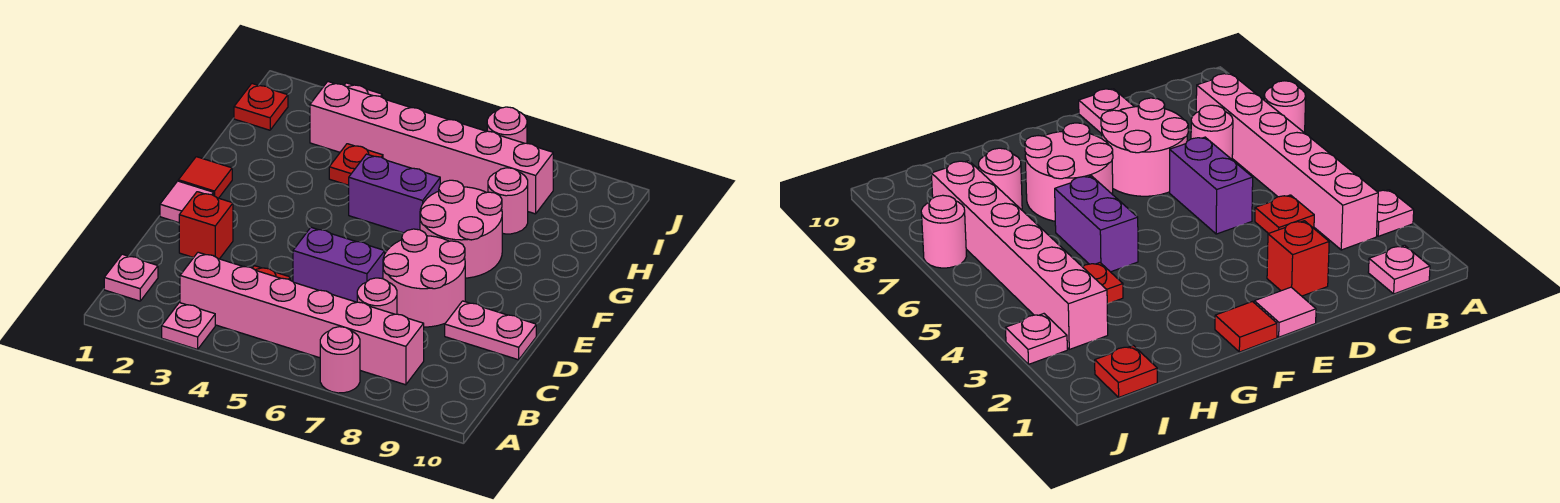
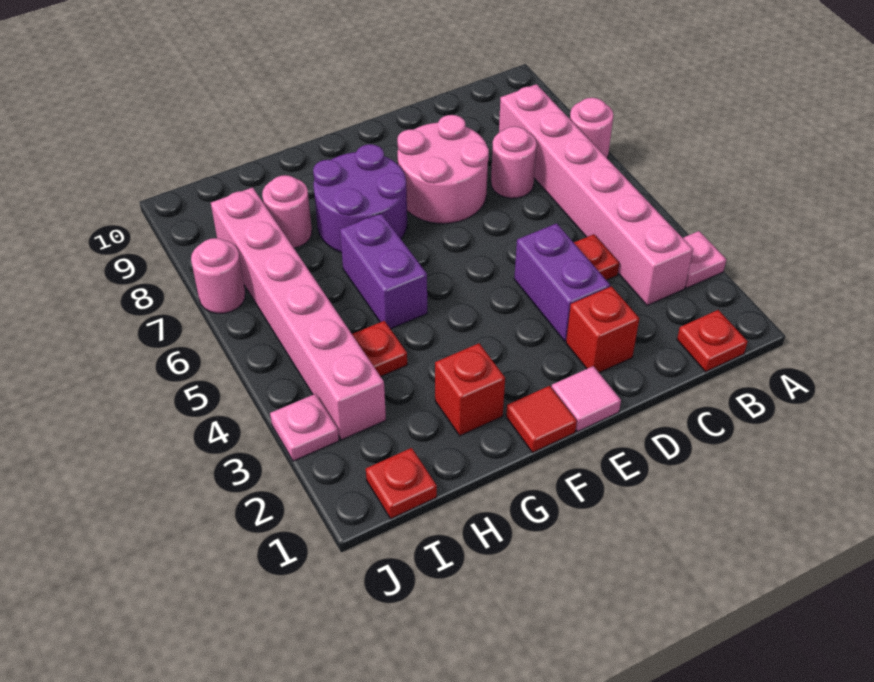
pink plate B1 level 1 -> red plate B1 level 1
purple brick D5:D6 level 1 -> purple brick D3:D4 level 1
pink plate D9:D10 level 1 -> none
pink round brick F7:G8 level 1 -> purple round brick F7:G8 level 1
none -> red brick G2 level 1

